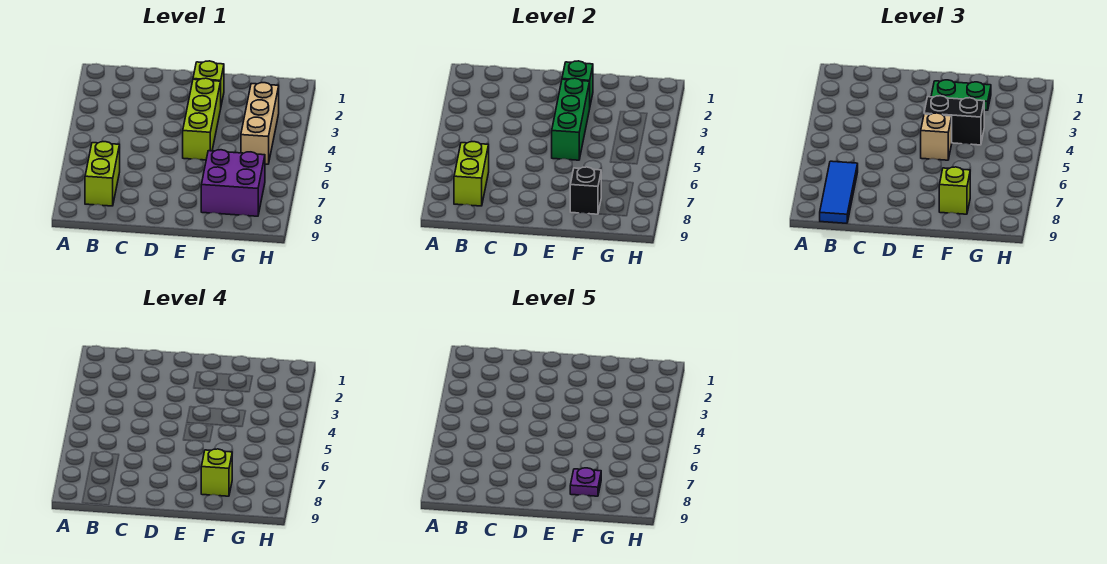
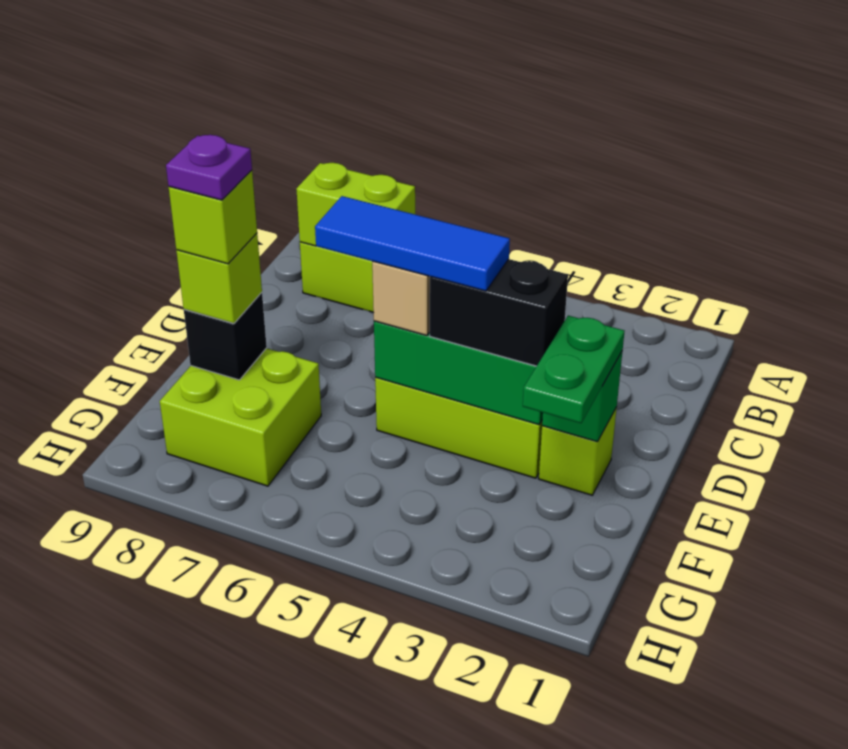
blue tile B7:B9 level 3 -> blue tile E4:E6 level 4
black brick E4:F4 level 3 -> black brick E3:E4 level 3
purple brick F7:G8 level 1 -> lime brick F7:G8 level 1
tan brick G3:G5 level 1 -> none

